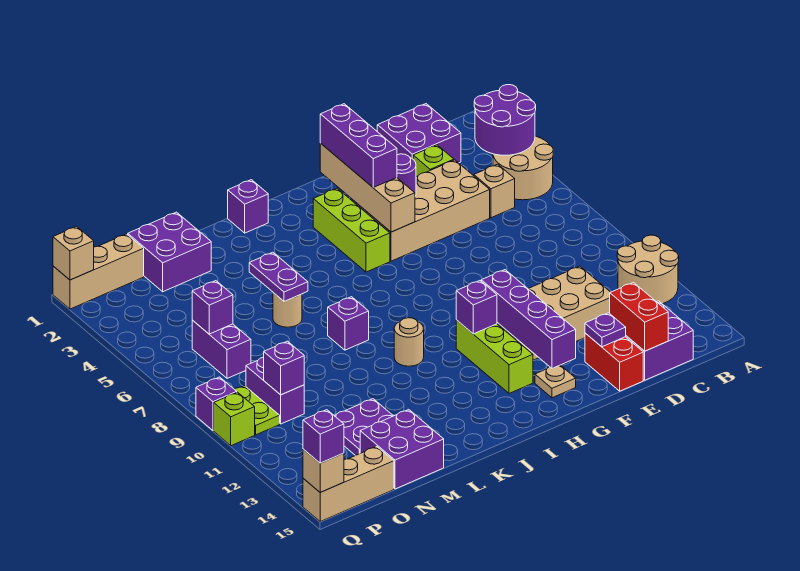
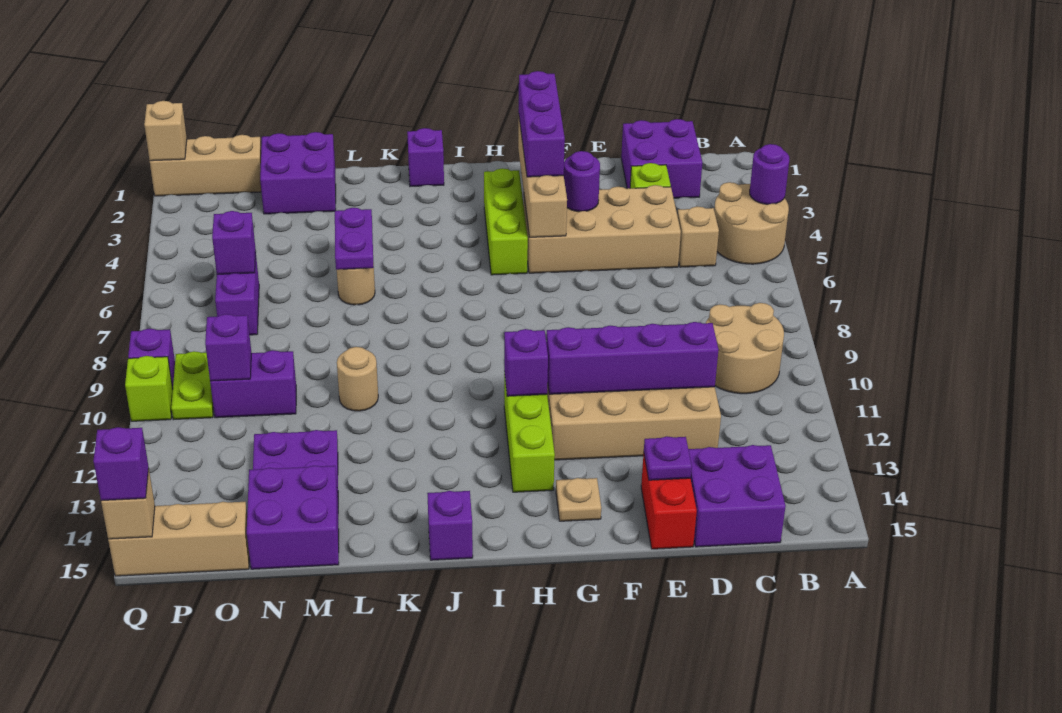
purple round brick A3:B4 level 2 -> purple round brick A4 level 2
tan round brick A11:B12 level 1 -> tan round brick B9:C10 level 1
red brick D14:D15 level 2 -> none
purple brick G11:G14 level 2 -> purple brick D11:G11 level 2
tan round brick J10 level 1 -> tan round brick L10 level 1
purple brick K8 level 1 -> purple brick J15 level 1
purple brick O9:O10 level 1 -> purple brick N10:O10 level 1

